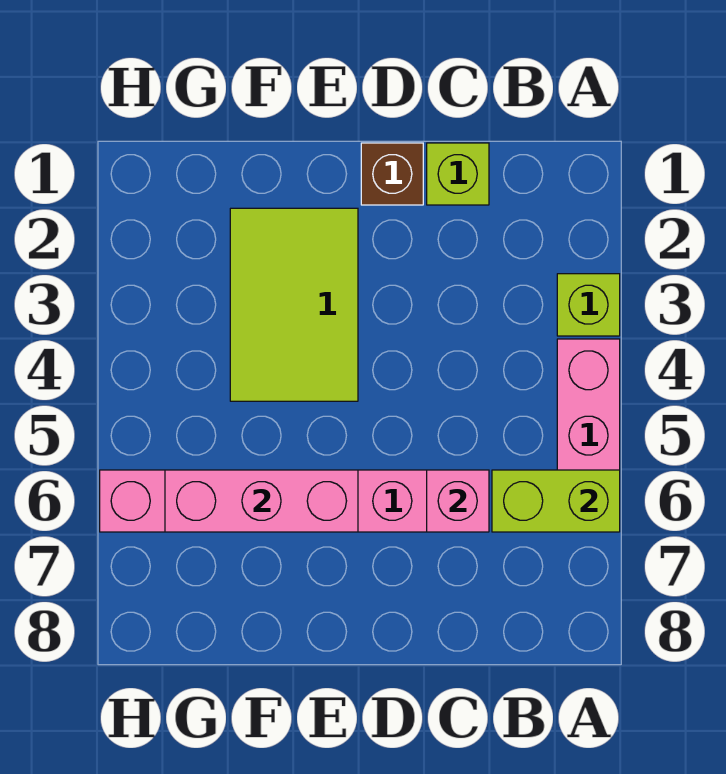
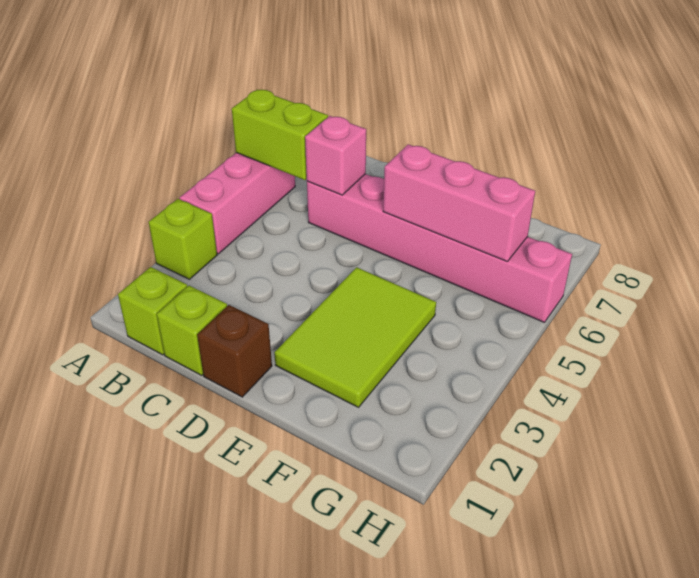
none -> lime brick B1 level 1

